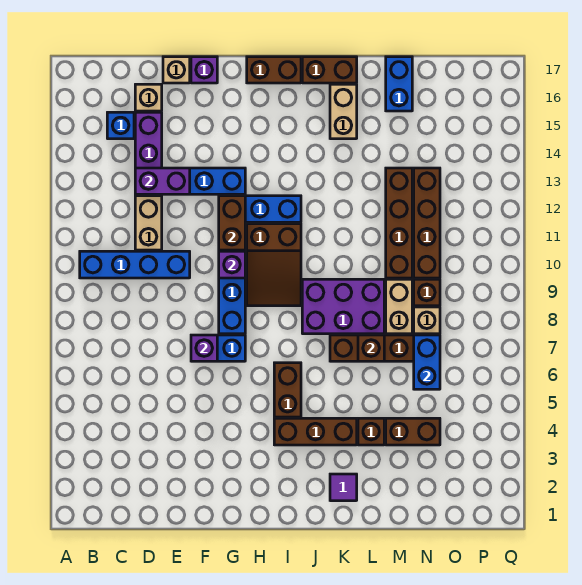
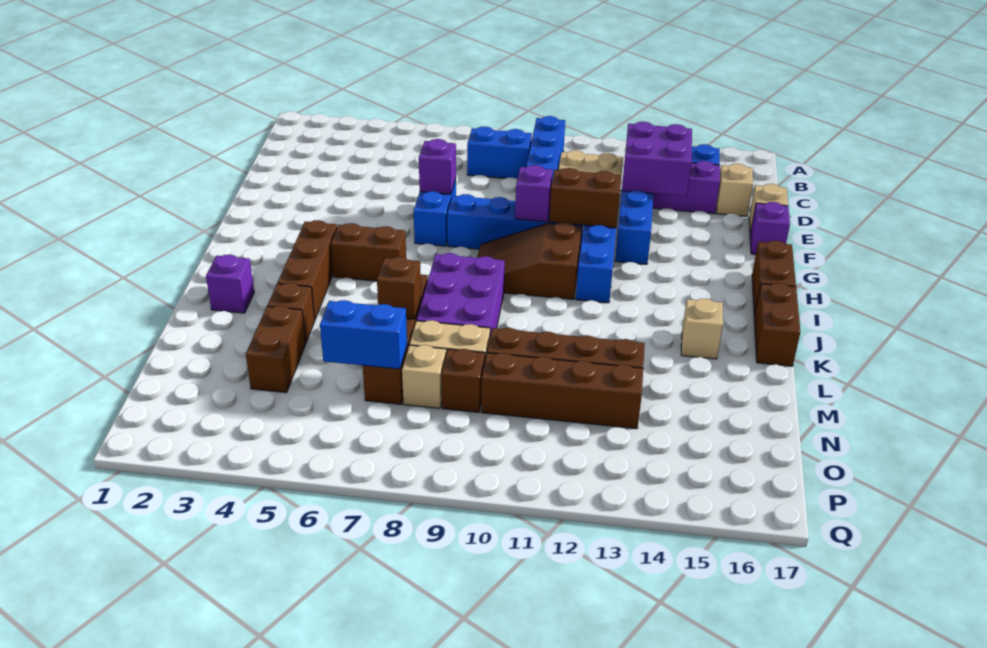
purple brick D13:E13 level 2 -> purple brick D13:E14 level 2
purple tile K2 level 1 -> purple brick K2 level 1
tan brick K15:K16 level 1 -> tan brick K15 level 1
blue brick M16:M17 level 1 -> blue brick C8:C9 level 1

